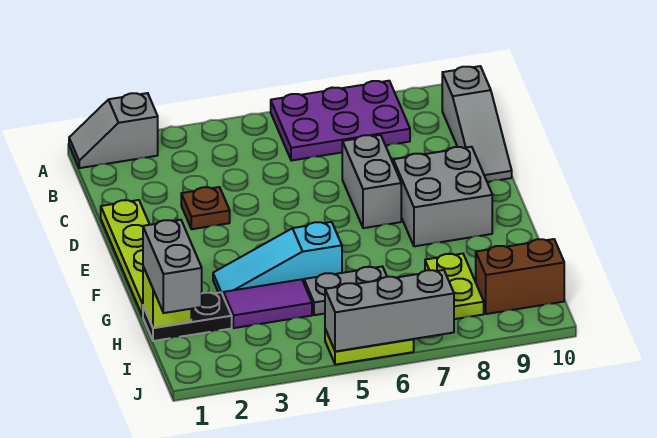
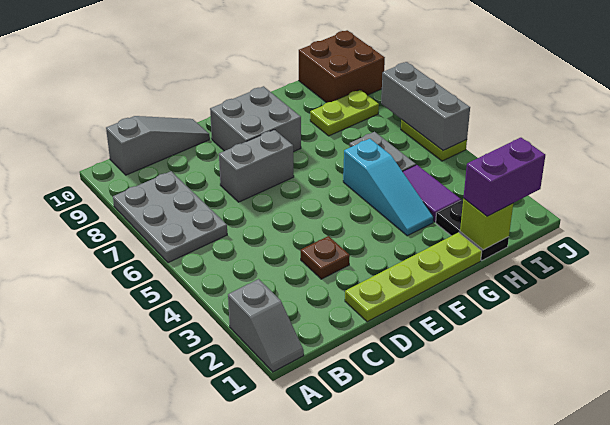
purple plate A6:B8 level 1 -> grey plate A6:B8 level 1
grey brick H1:I1 level 3 -> purple brick H1:I1 level 3
brown brick I9:I10 level 1 -> brown brick I9:J10 level 1

